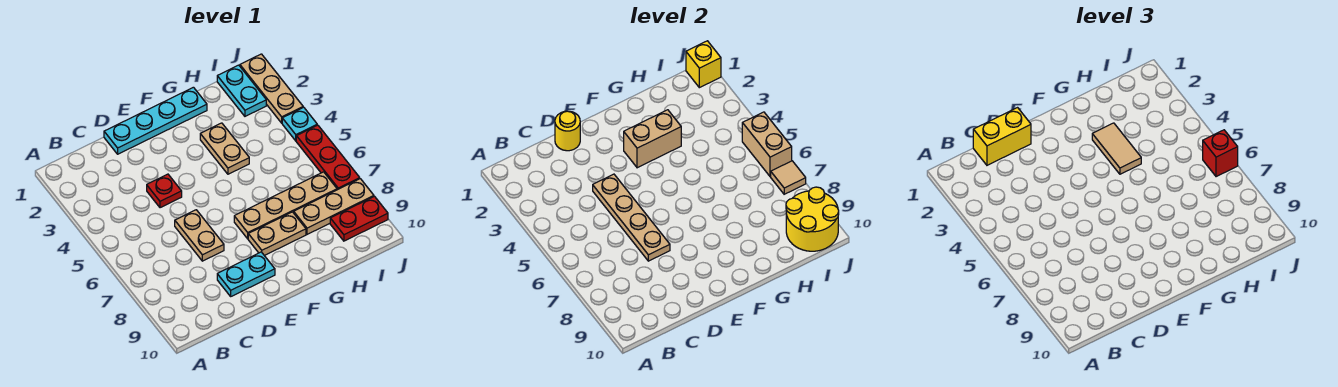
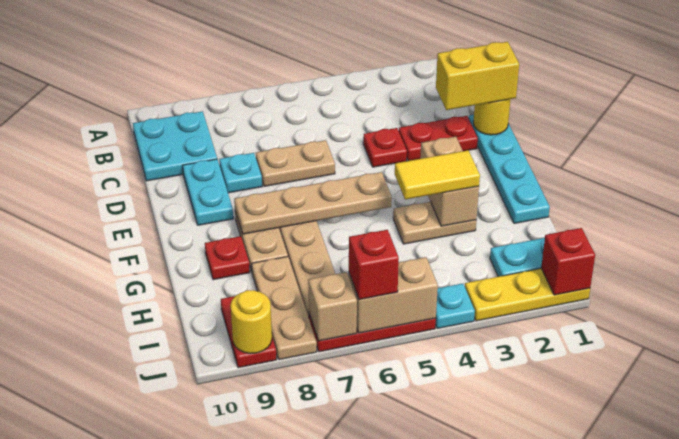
none -> cyan plate B9:C10 level 1
yellow brick C1:D1 level 3 -> yellow brick D1:D2 level 3
none -> red plate D2:D3 level 1
tan plate D4:D7 level 2 -> tan plate F5:F8 level 2
none -> cyan plate D8 level 1
tan tile G3:G4 level 3 -> yellow tile G3:G4 level 3
none -> red plate G9 level 1
yellow round brick I9:J10 level 2 -> yellow round brick J9 level 2
tan plate J1:J3 level 1 -> yellow plate J1:J3 level 1
yellow brick J1 level 2 -> red brick J1 level 2
tan tile J7 level 2 -> tan brick J7 level 2

